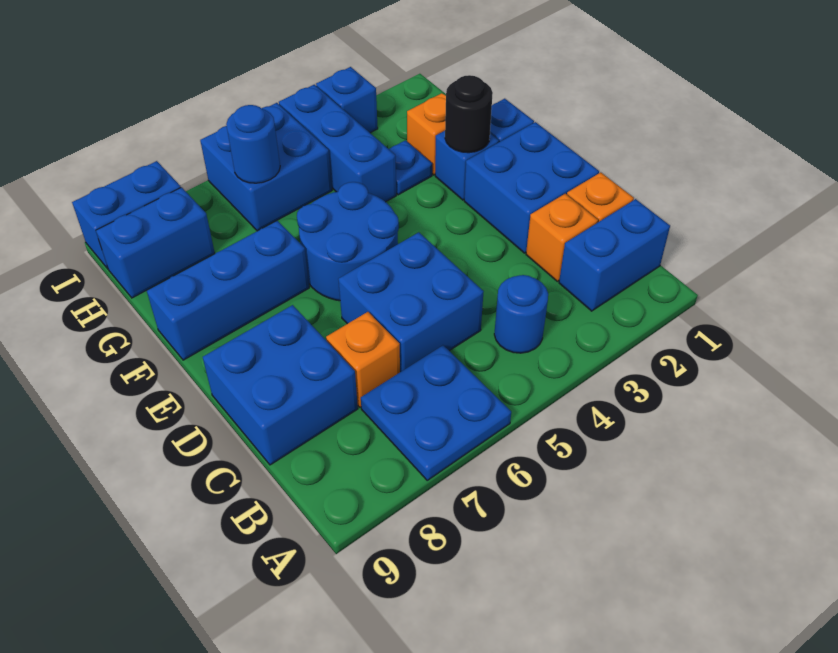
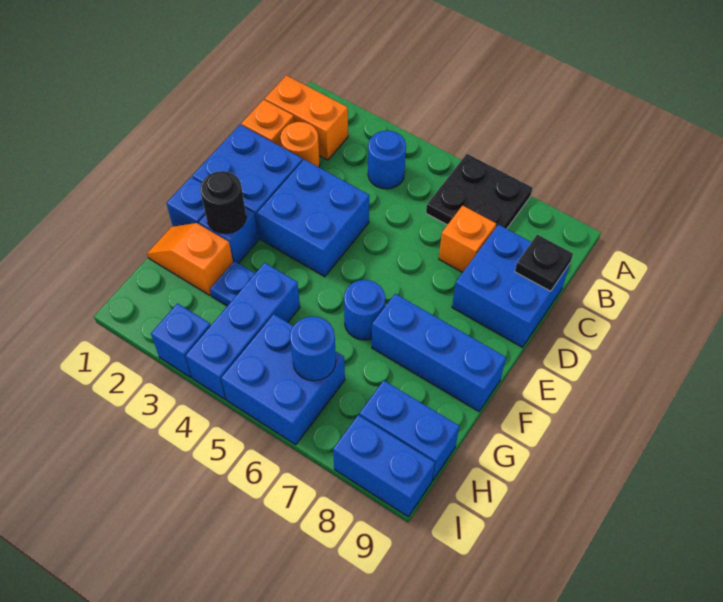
blue plate A6:B7 level 1 -> black plate A6:B7 level 1
blue brick B1:B2 level 1 -> orange brick B1:B2 level 1
orange brick C2 level 1 -> orange round brick C2 level 1
blue brick C5:D6 level 1 -> blue brick D3:E4 level 1
none -> black plate C9 level 2
blue round brick E5:F6 level 1 -> blue round brick F6 level 1

